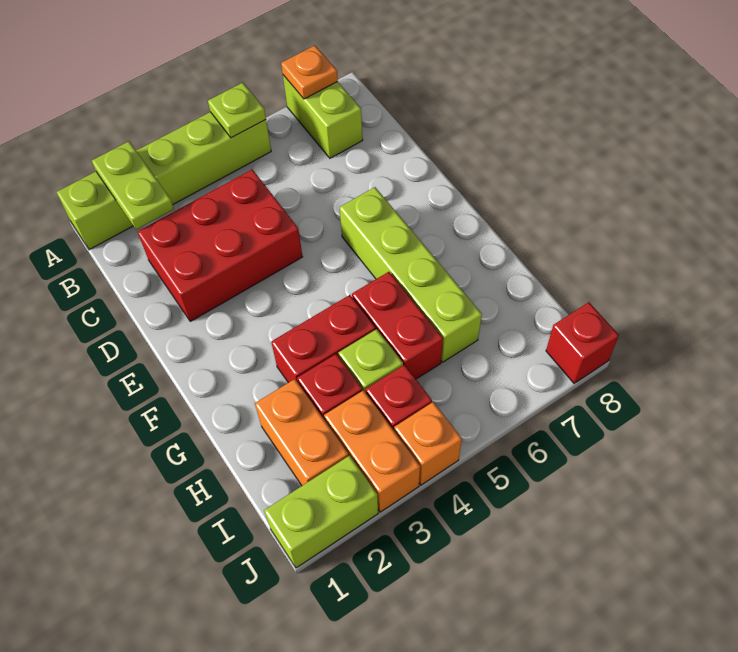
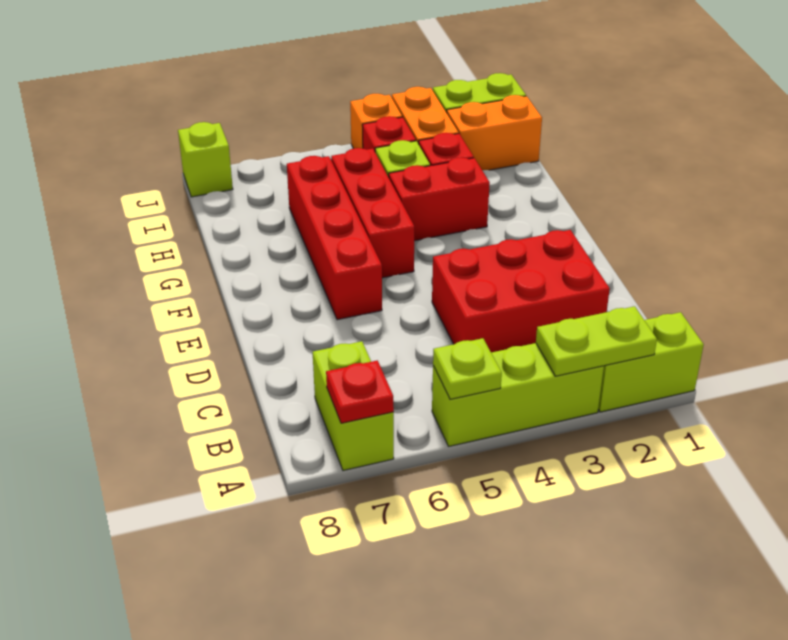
lime plate A2:B2 level 2 -> lime plate A2:A3 level 2
orange plate A7 level 2 -> red plate A7 level 2
lime brick E6:H6 level 1 -> red brick E6:H6 level 1
red brick G5:H5 level 1 -> red brick F5:H5 level 1
orange brick H2:I2 level 1 -> orange brick I1:I2 level 1
red brick J8 level 1 -> lime brick J8 level 1

